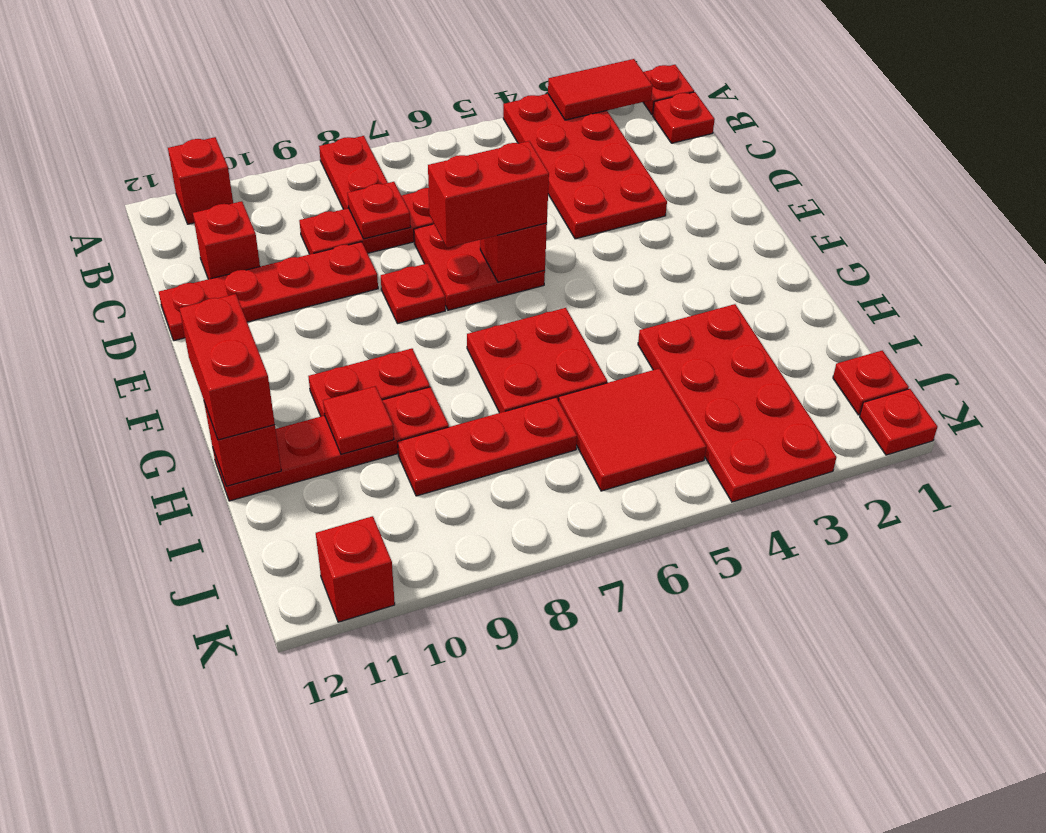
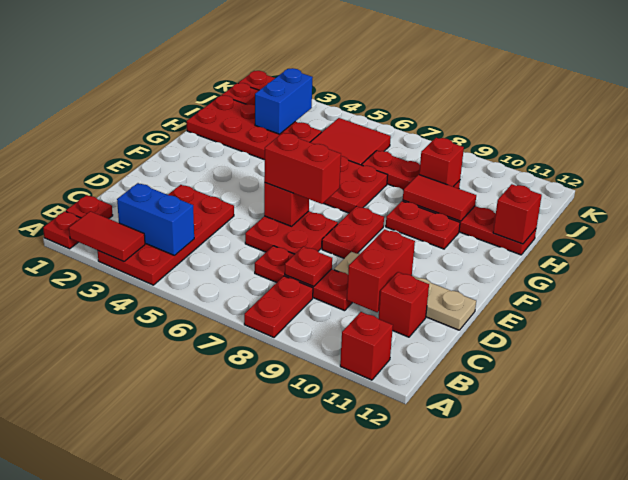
none -> blue brick B3:B4 level 2
red plate D9:D12 level 1 -> tan plate D9:D12 level 1
red plate E8 level 1 -> red plate E8:F8 level 1
red brick G12:H12 level 3 -> red brick C10:D10 level 2
red plate H3:K4 level 1 -> red plate H1:I4 level 1
red tile H10 level 2 -> red tile H9:H10 level 2
none -> blue brick I3:J3 level 2
red brick K11 level 1 -> red brick I9 level 2

